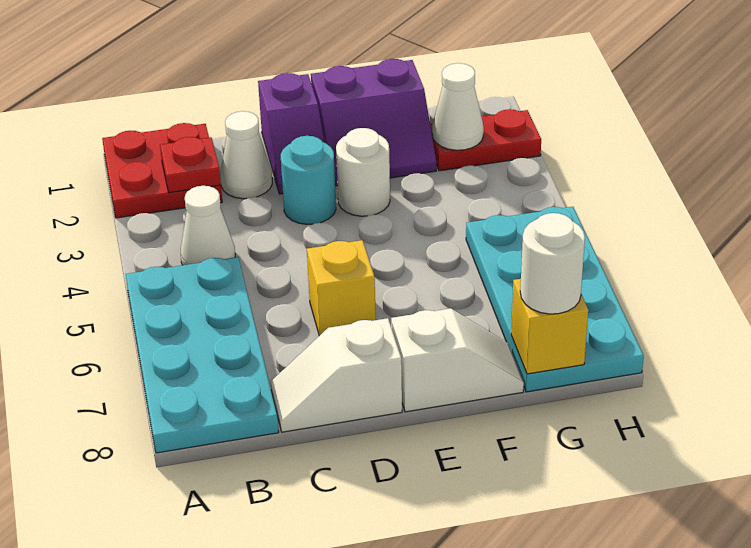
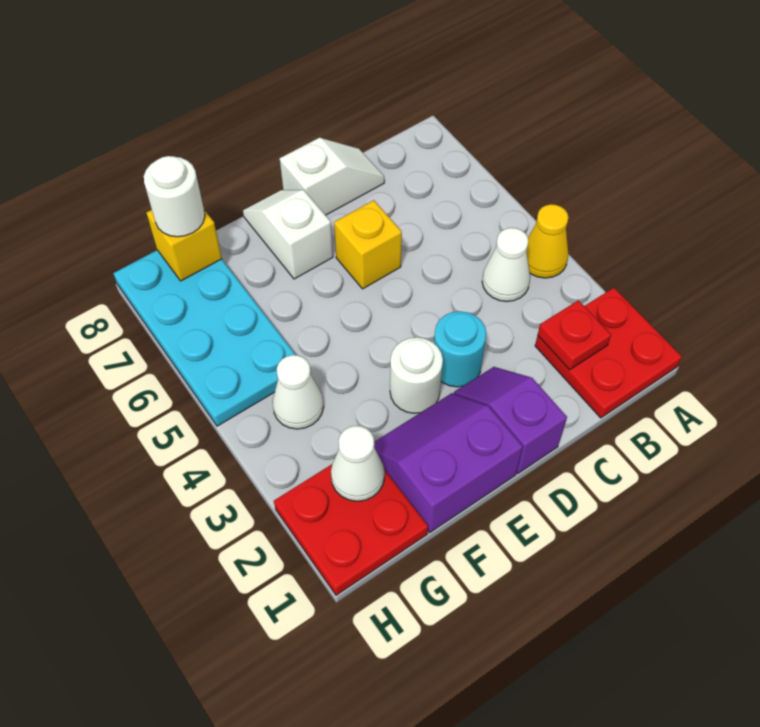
none -> yellow cone A4 level 1
cyan plate A5:B8 level 1 -> none
white cone C2 level 1 -> white cone G4 level 1
white slope E8:F8 level 1 top E -> white slope E7:E8 level 1 top 7
red plate G2:H2 level 1 -> red plate G1:H2 level 1

